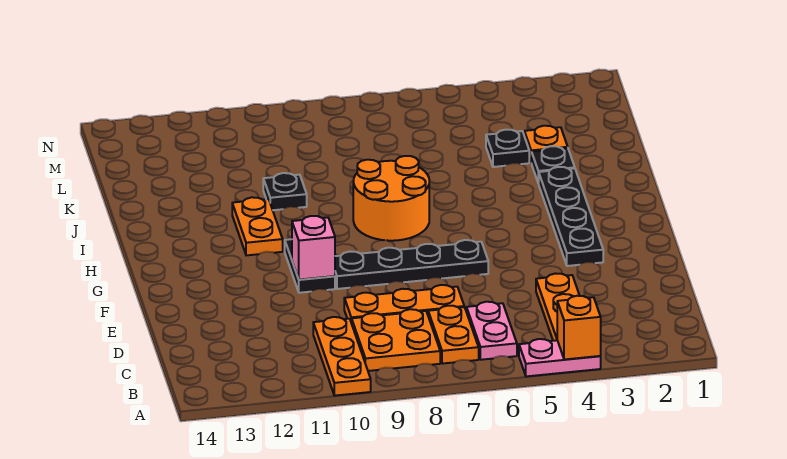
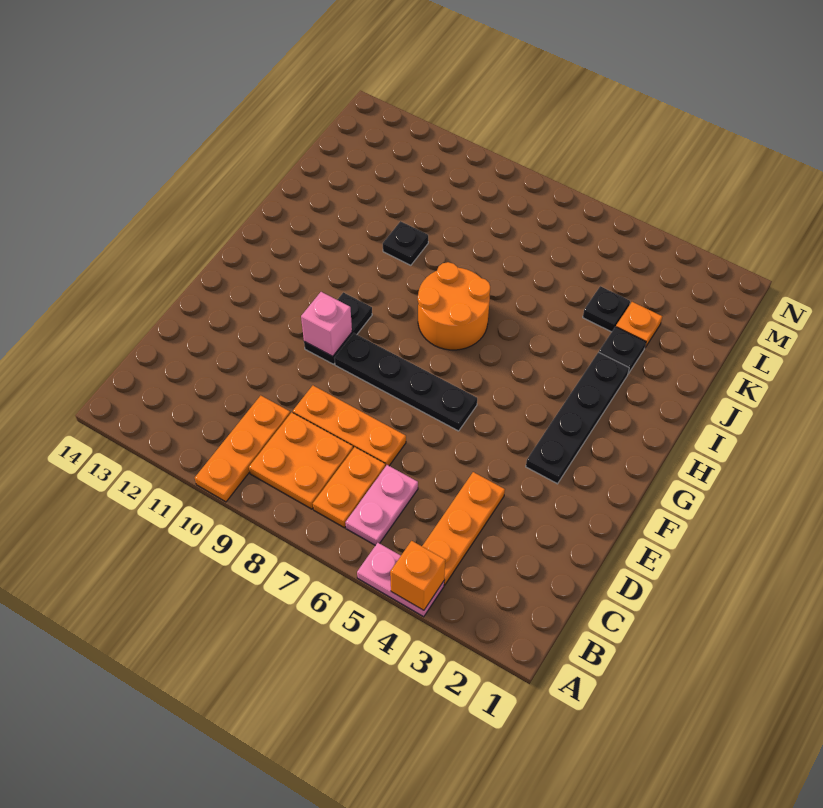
orange plate H11:I11 level 1 -> none

